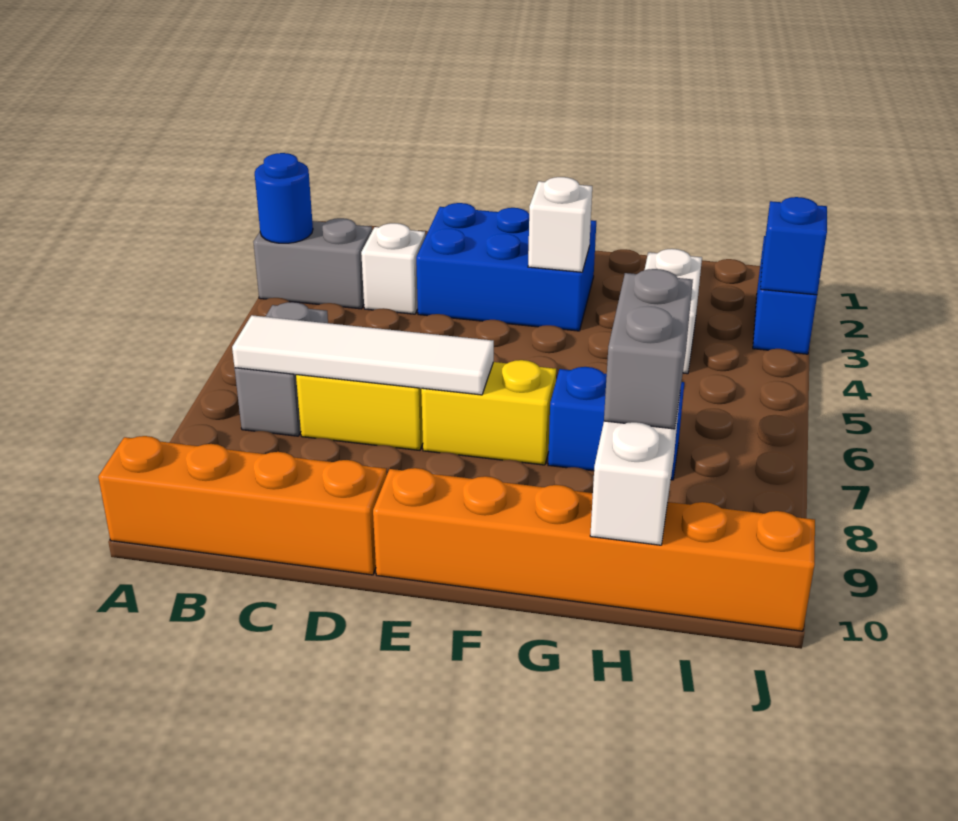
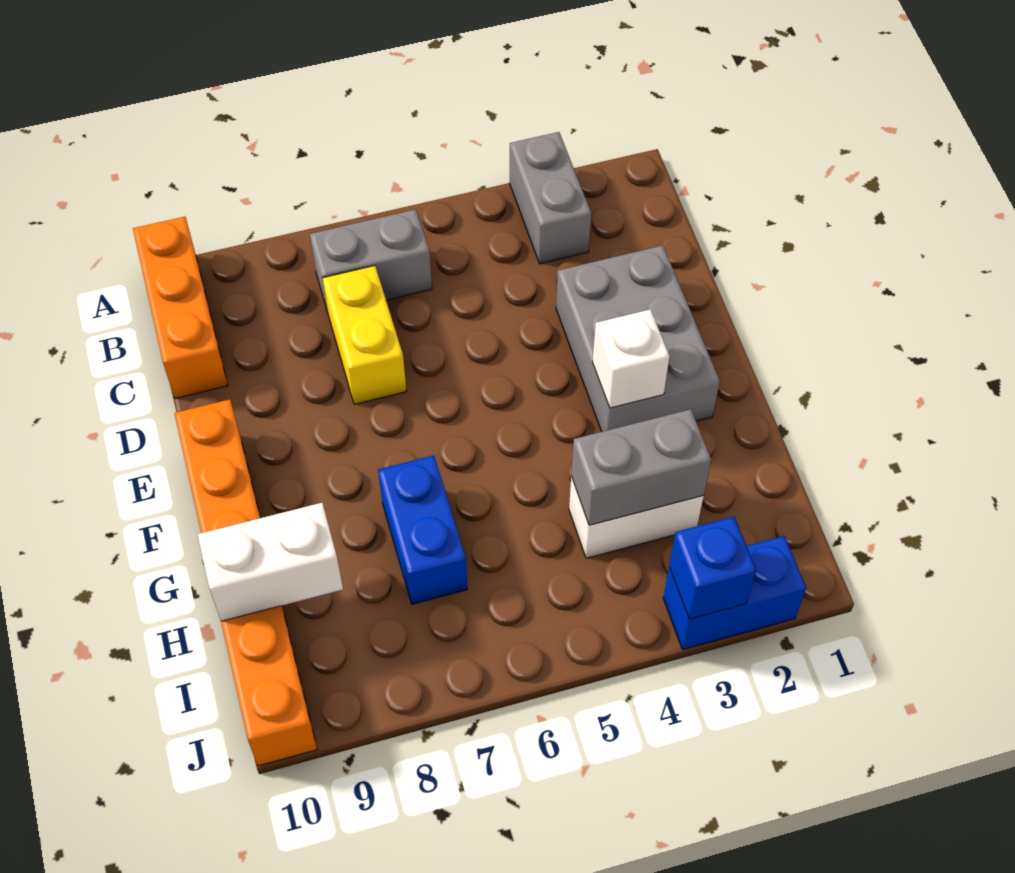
blue round brick A3 level 2 -> none
orange brick A10:D10 level 1 -> orange brick A10:C10 level 1
white tile B7:E7 level 2 -> none
white brick C3 level 1 -> none
blue brick D2:F3 level 1 -> grey brick D2:F3 level 1
yellow brick E7:F7 level 1 -> none
grey brick H8:H9 level 3 -> grey brick H3:H4 level 2

